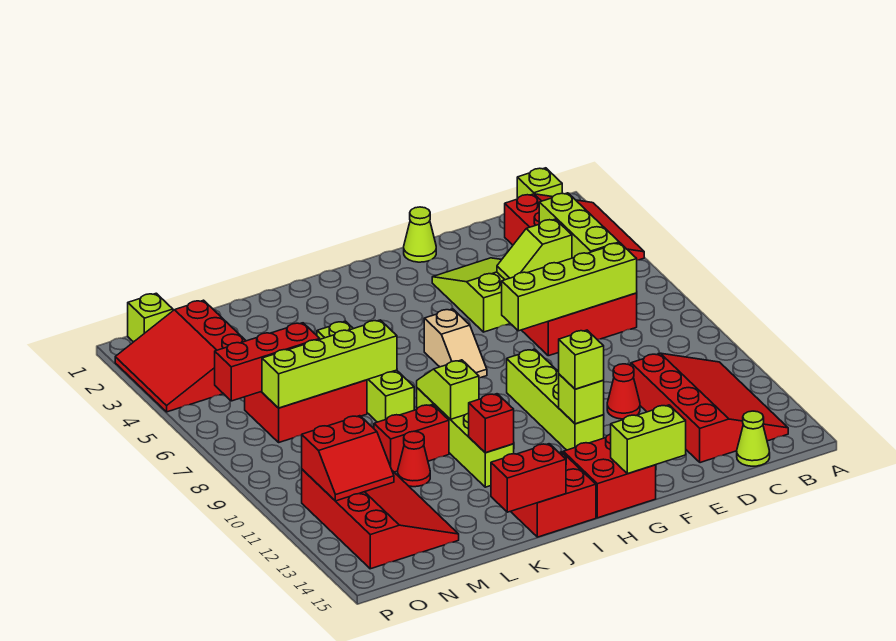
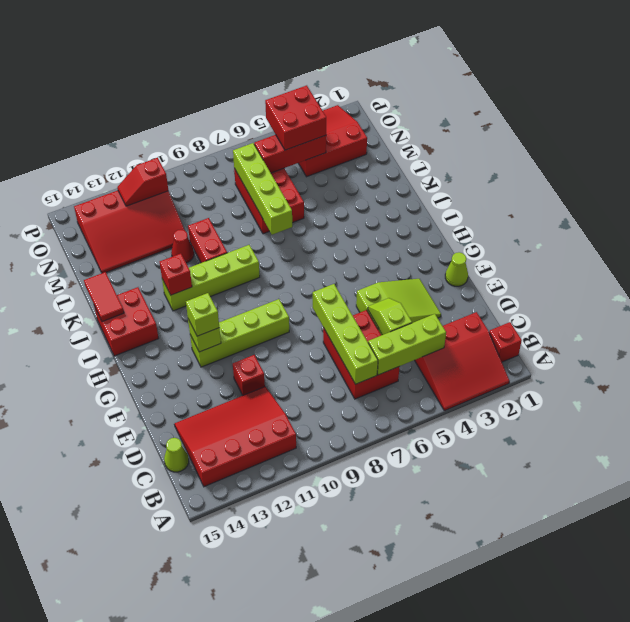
lime brick B1 level 1 -> red brick B1 level 1
red slope B11:D14 level 1 top D -> red slope B11:D14 level 1 top B
red cone E11 level 1 -> red brick E11 level 1
lime brick F15:G15 level 2 -> none
red brick G14:H15 level 1 -> red brick N4:O5 level 3
tan slope H6:H7 level 1 top 6 -> none
lime slope J9:J10 level 2 top 10 -> none
red brick J15:K15 level 2 -> red tile J15:K15 level 2
lime brick K5:K8 level 1 -> none
red brick M6:O6 level 2 -> red brick N4:N6 level 2
red slope N11:O12 level 2 top 11 -> red slope O11:O12 level 2 top 11
lime brick O1 level 1 -> none

